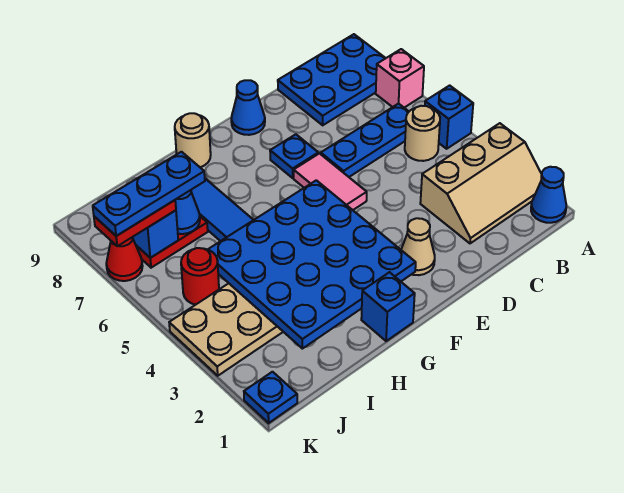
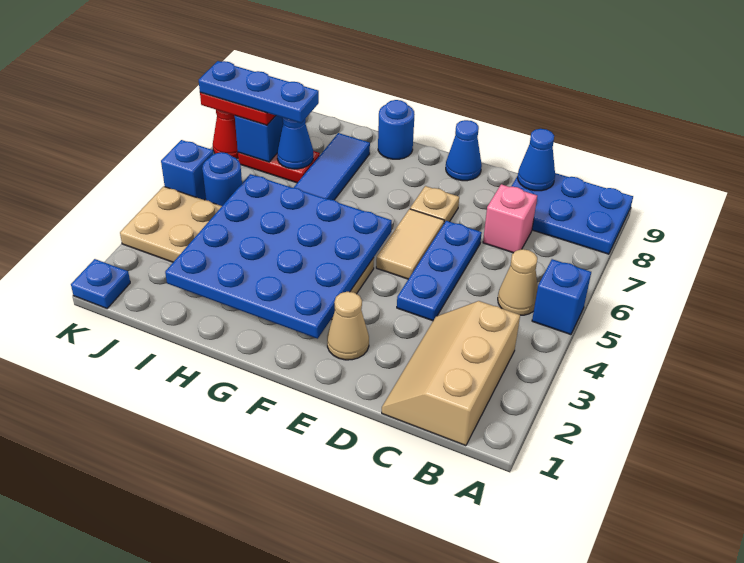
blue cone A1 level 1 -> blue cone C9 level 2
tan slope A2:C3 level 1 top 3 -> tan slope B1:C3 level 1 top B
pink brick A7 level 1 -> pink brick C7 level 1
tan round brick B5 level 1 -> tan cone B5 level 1
blue plate B6:D6 level 1 -> blue plate D4:D6 level 1
pink tile E5:E6 level 1 -> tan tile E5:E6 level 1
blue plate E7 level 1 -> tan plate E7 level 1
blue brick G1 level 1 -> blue brick K5 level 1
tan round brick G9 level 1 -> blue round brick G9 level 1
red round brick J5 level 1 -> blue round brick J5 level 1

